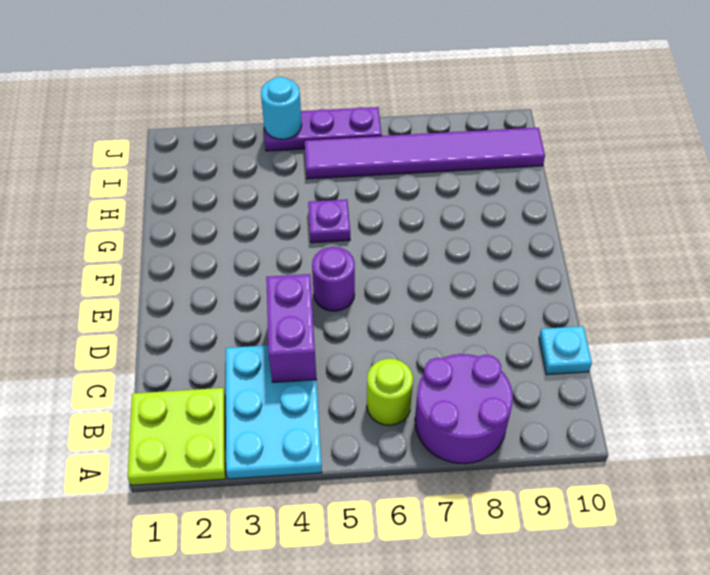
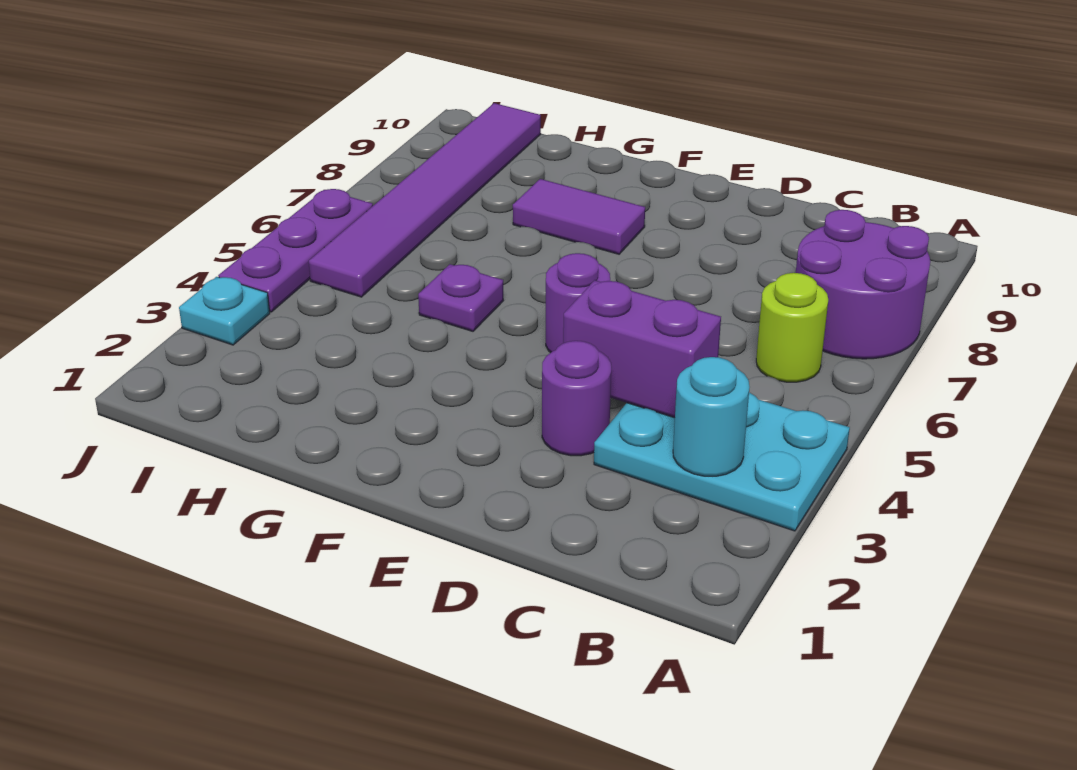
lime plate A1:B2 level 1 -> none
cyan plate C10 level 1 -> cyan plate J3 level 1
none -> purple round brick D3 level 1
none -> purple tile F8:G8 level 1
cyan round brick J4 level 2 -> cyan round brick B3 level 2

